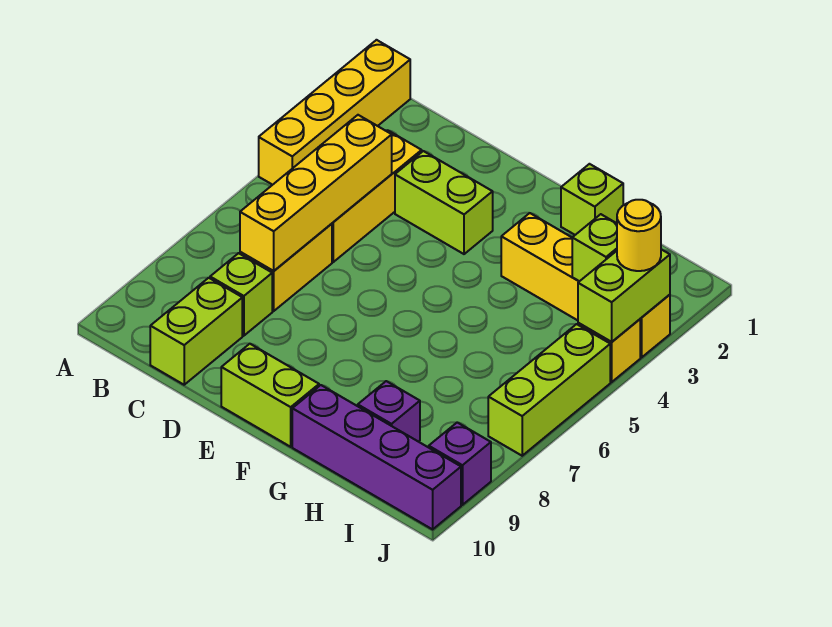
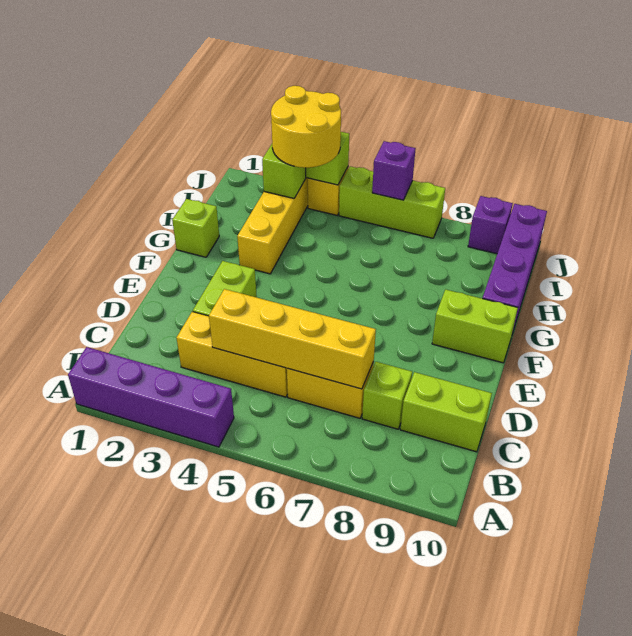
yellow brick A1:A4 level 1 -> purple brick A1:A4 level 1
lime brick E10:F10 level 1 -> lime brick F9:F10 level 1
purple brick H9 level 1 -> purple brick J6 level 2
yellow round brick J3 level 3 -> yellow round brick I3:J4 level 3

